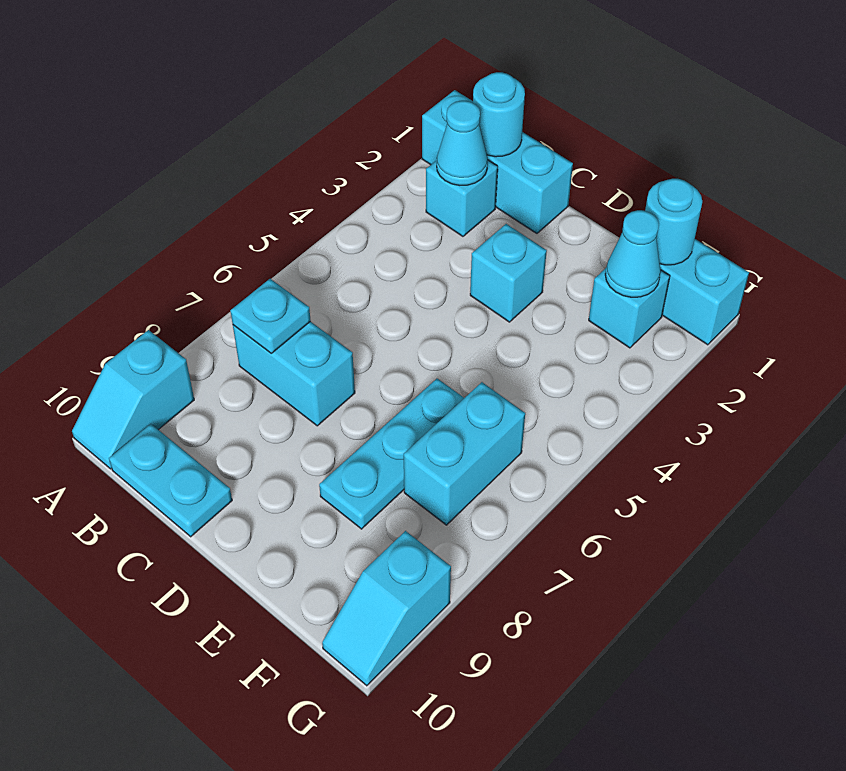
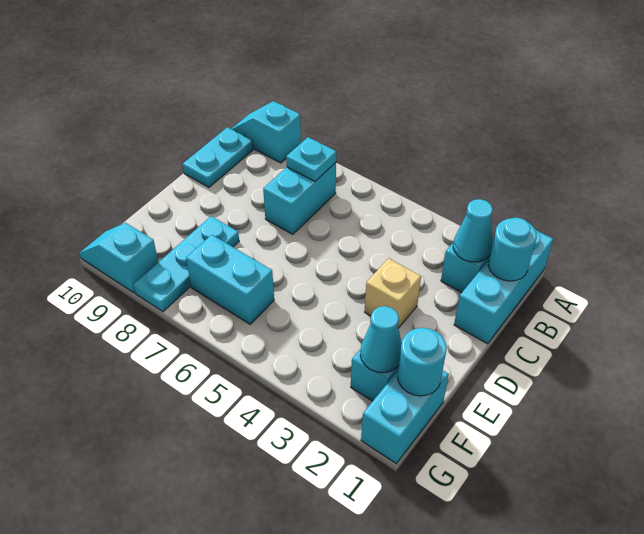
cyan brick D3 level 1 -> tan brick D3 level 1
cyan plate E6:E8 level 1 -> cyan plate E8:G8 level 1

